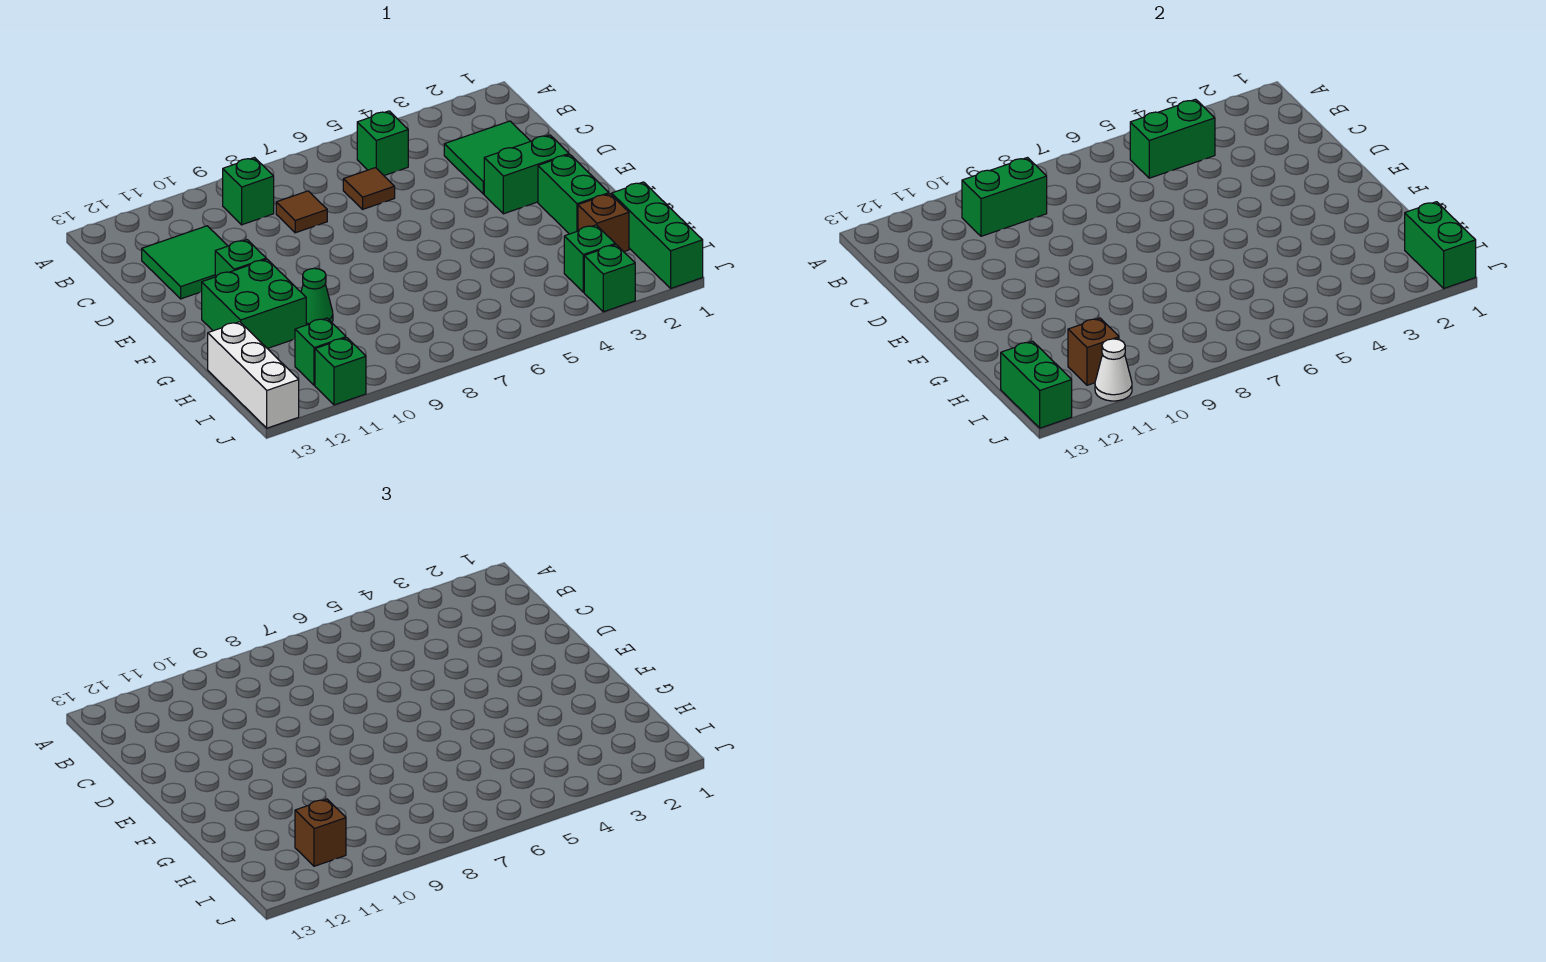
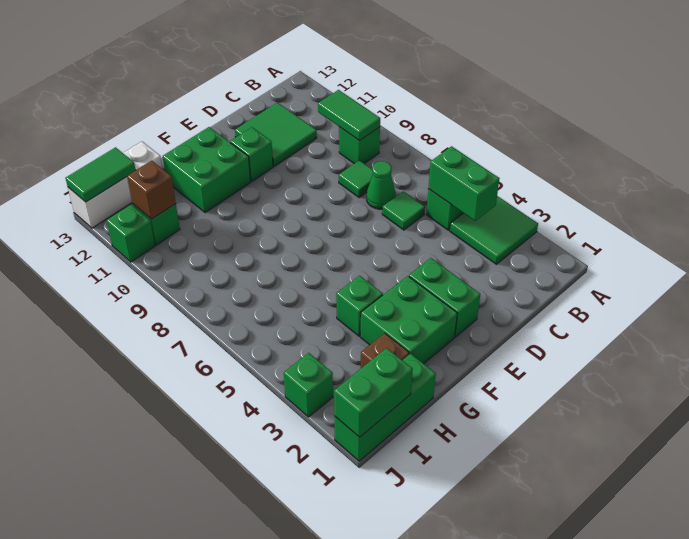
green brick B9:B10 level 2 -> green tile B9:B10 level 2
green tile C2:D3 level 1 -> green tile A3:B4 level 1
brown tile C6 level 1 -> green tile C6 level 1
brown tile C8 level 1 -> green tile C8 level 1
green brick F2:G2 level 1 -> green brick F2:G3 level 1
green cone G10 level 1 -> green cone C7 level 1
green brick I3 level 1 -> green brick G4 level 1
brown brick I11 level 3 -> none
green brick I13:J13 level 2 -> green tile I13:J13 level 2
white cone J11 level 2 -> none

